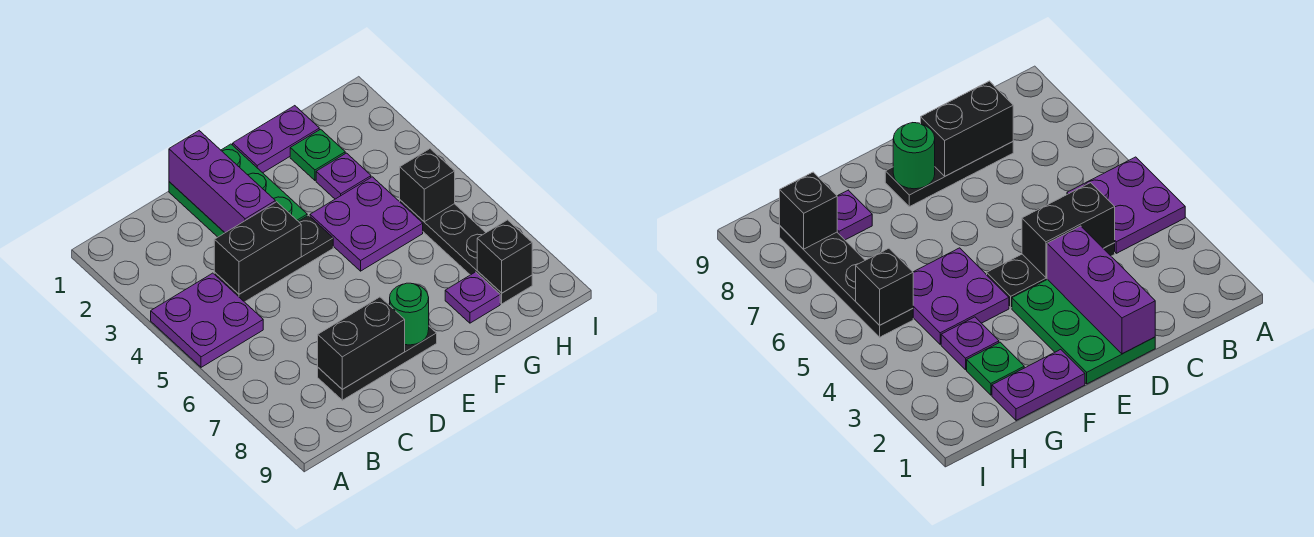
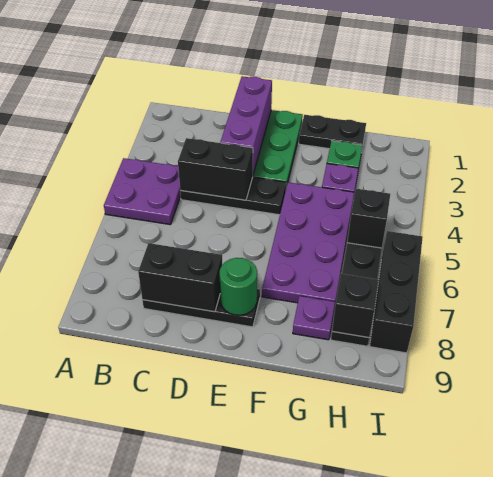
purple plate F1:G1 level 1 -> black plate F1:G1 level 1
purple plate F4:G5 level 1 -> purple plate F4:G7 level 1
none -> black brick I6:I8 level 1

